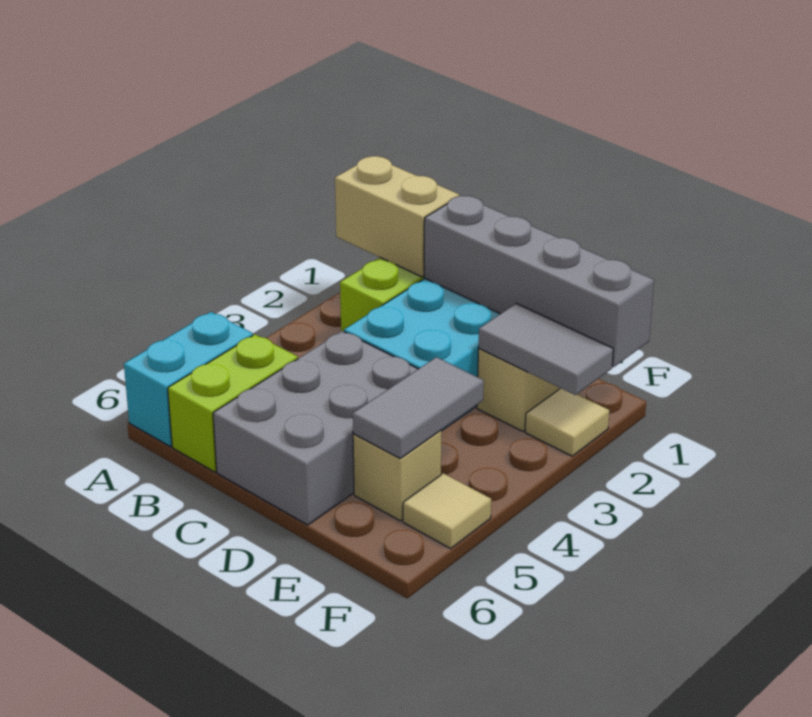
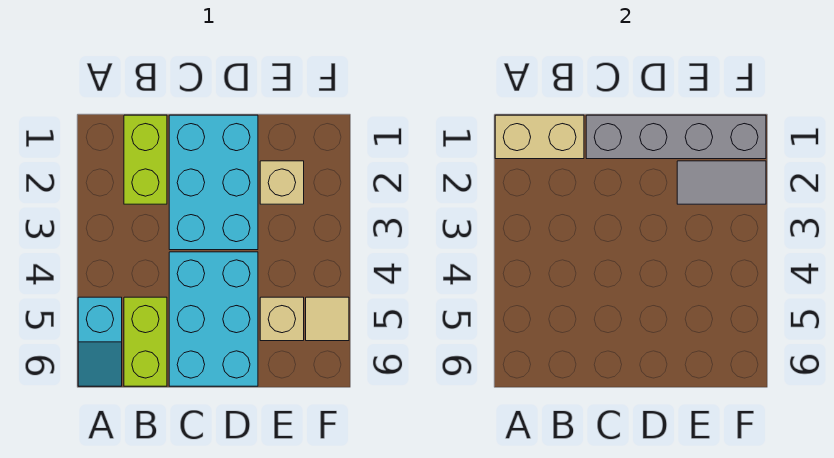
cyan brick A5:A6 level 1 -> cyan slope A5:A6 level 1 top 5
grey brick C4:D6 level 1 -> cyan brick C4:D6 level 1
grey tile E4:E5 level 2 -> none
tan tile F2 level 1 -> none

